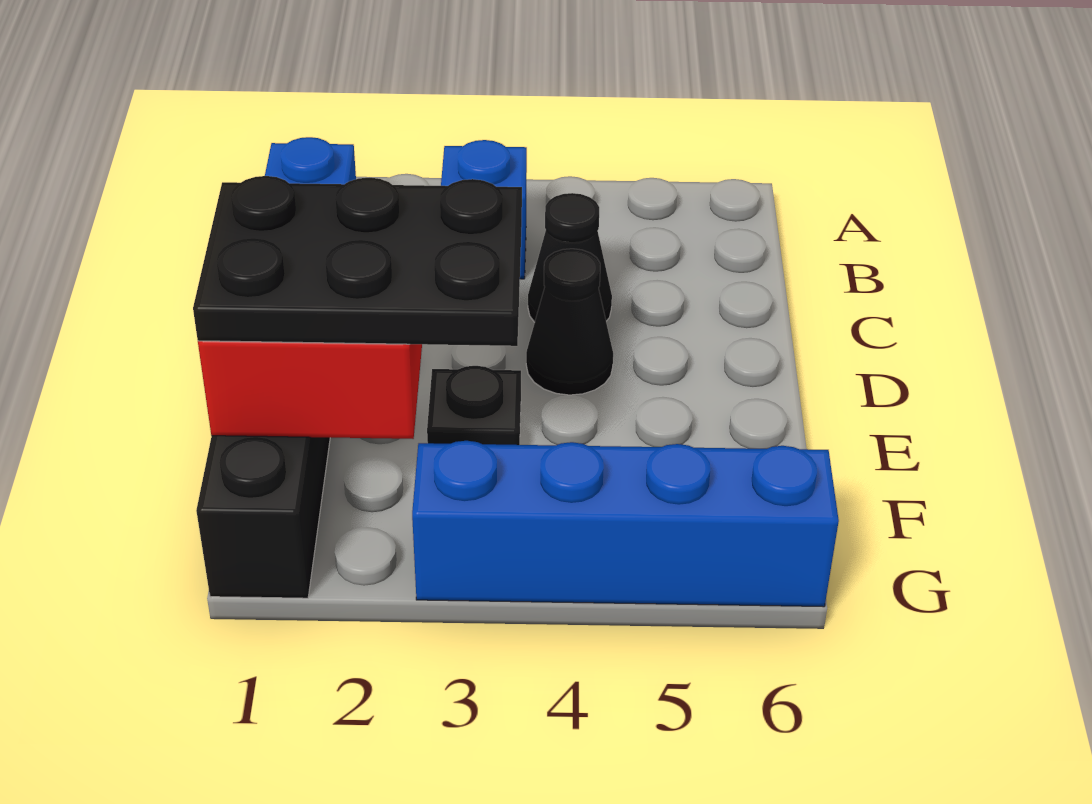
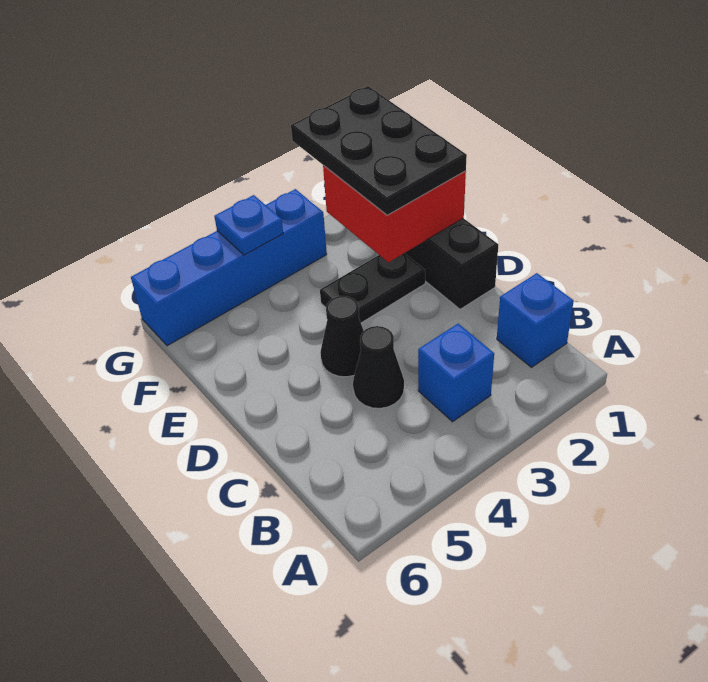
black plate E1:F3 level 3 -> black plate E1:G2 level 3
black plate E3 level 1 -> black plate E2:E3 level 1
none -> blue plate G4 level 2

